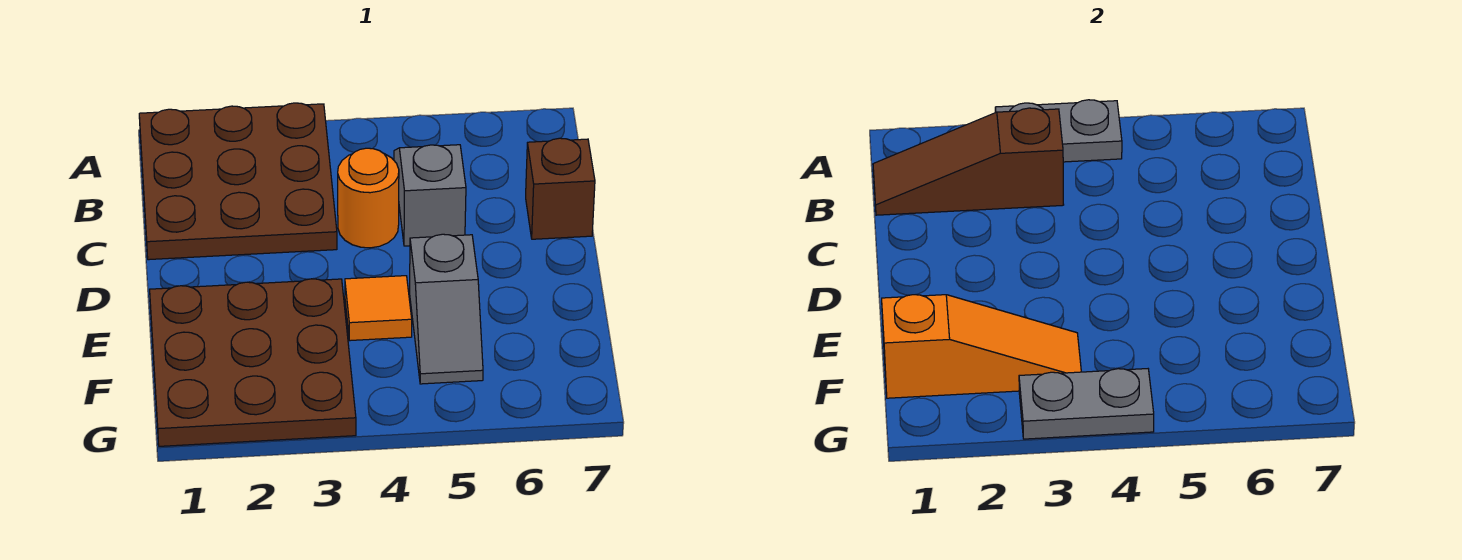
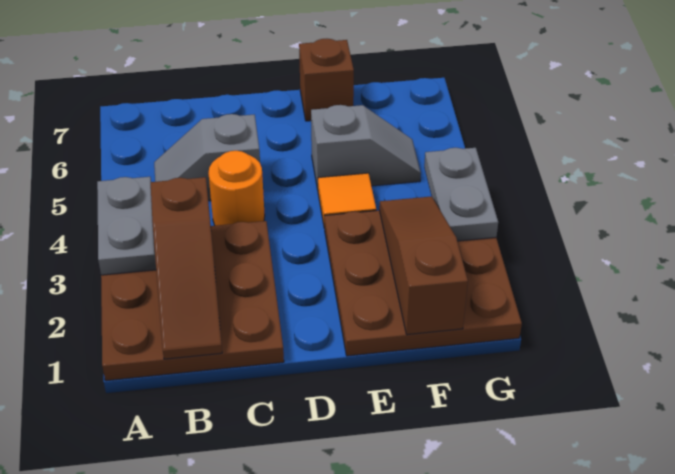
brown brick C7 level 1 -> brown brick E7 level 1
orange slope F1:F3 level 2 top 1 -> brown slope F1:F3 level 2 top 1

